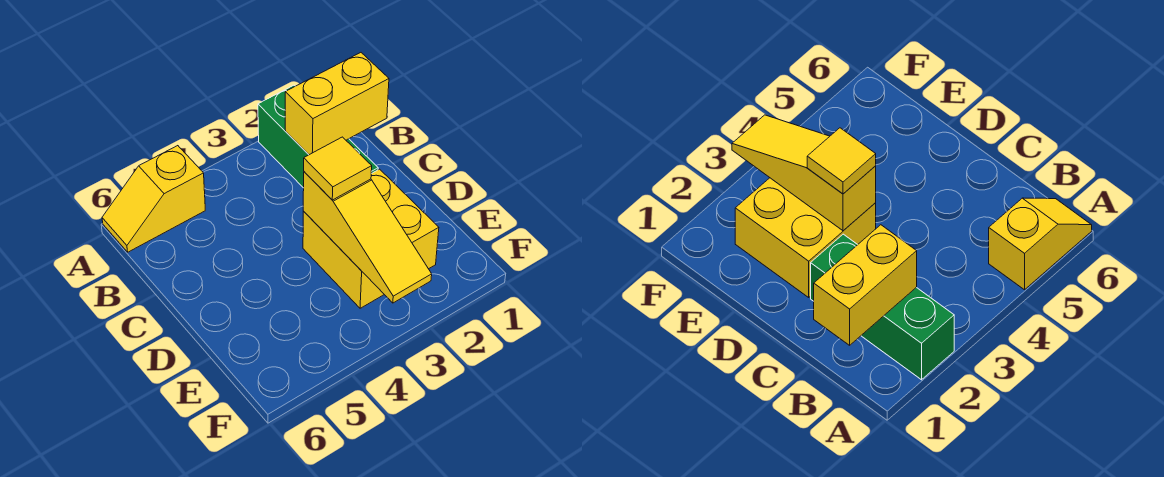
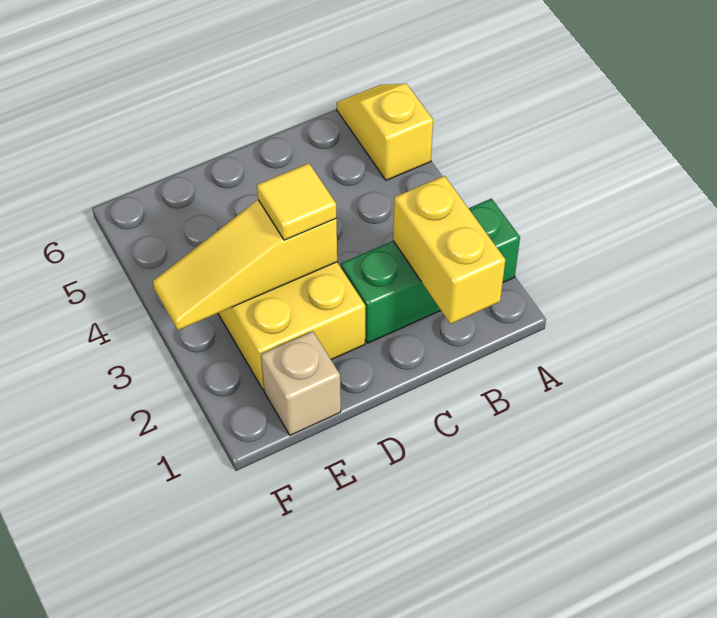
none -> tan brick E1 level 1

